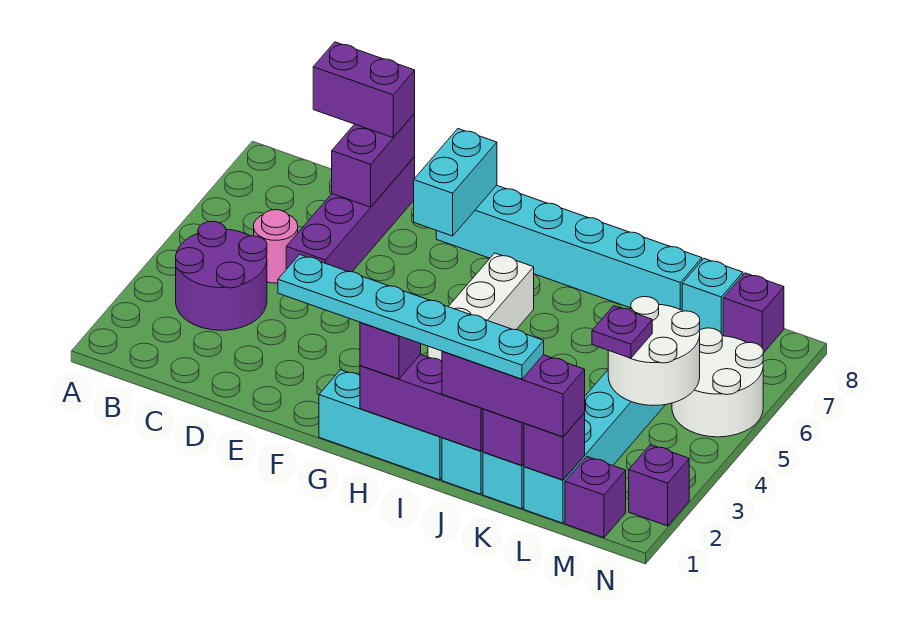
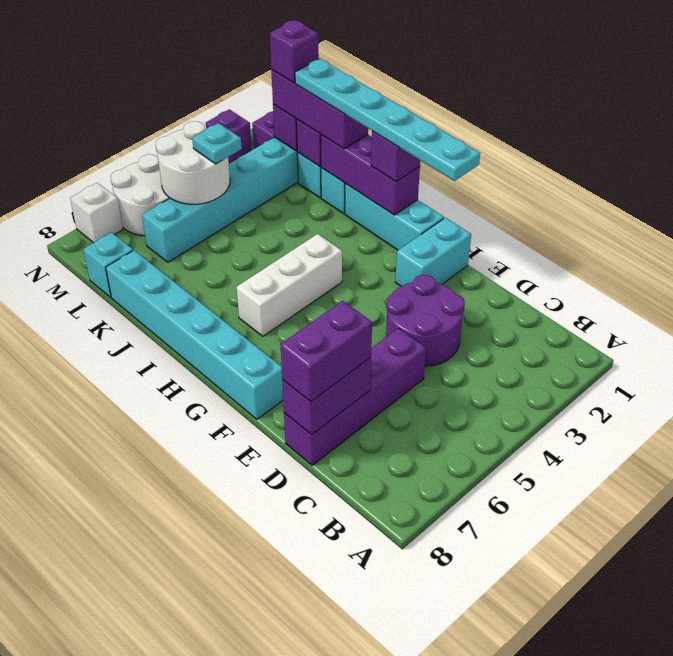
purple round brick B3:C4 level 1 -> purple round brick D3:E4 level 1
pink round brick C5 level 1 -> none
purple brick C8:D8 level 3 -> purple brick D7:D8 level 3
cyan brick F7:F8 level 2 -> cyan brick F1:F2 level 1
purple plate L4 level 3 -> cyan plate L4 level 3
purple brick M8 level 1 -> purple brick L1 level 4
none -> white brick N7 level 1

